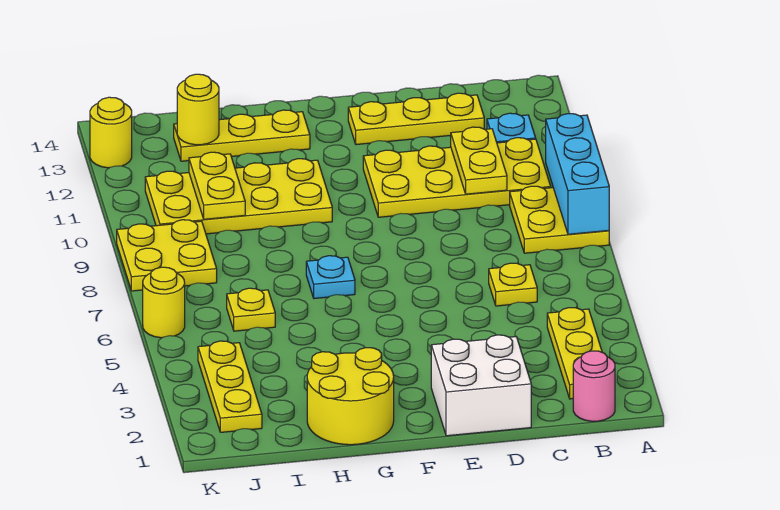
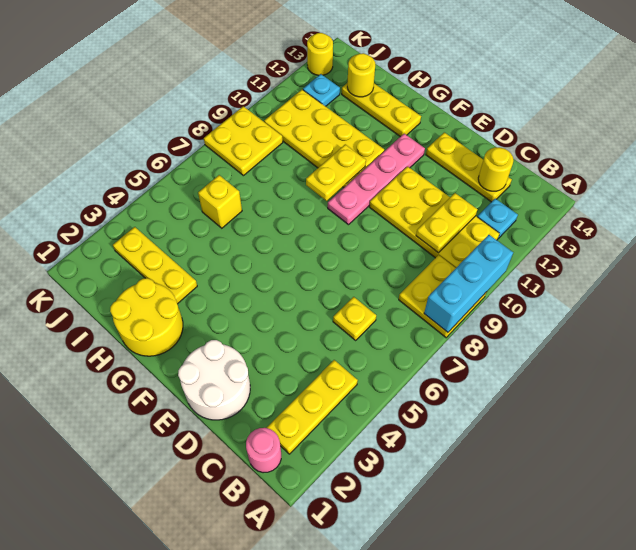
white brick D1:E2 level 1 -> white round brick D1:E2 level 1
none -> pink plate F9:F12 level 1
cyan plate G7 level 1 -> cyan plate J12 level 1
yellow plate I6 level 1 -> yellow brick I6 level 1
yellow plate I10:I11 level 2 -> yellow plate G9:G10 level 2
yellow plate J2:J4 level 1 -> yellow plate H3:J3 level 1
yellow round brick K6 level 1 -> yellow round brick C13 level 2

